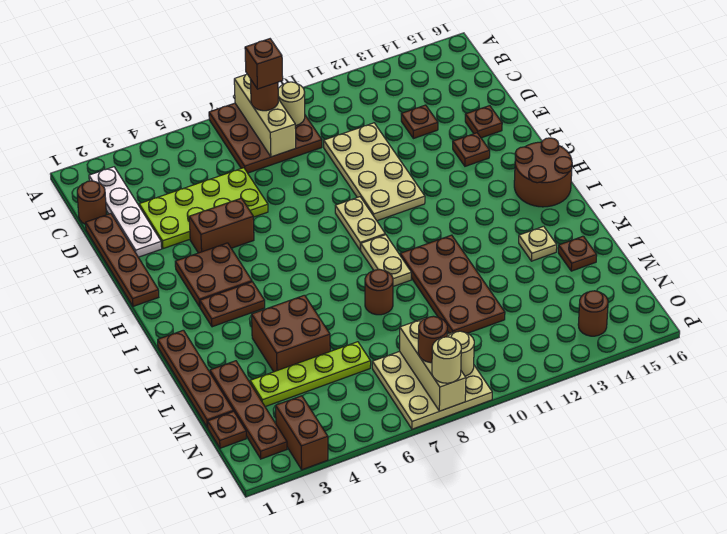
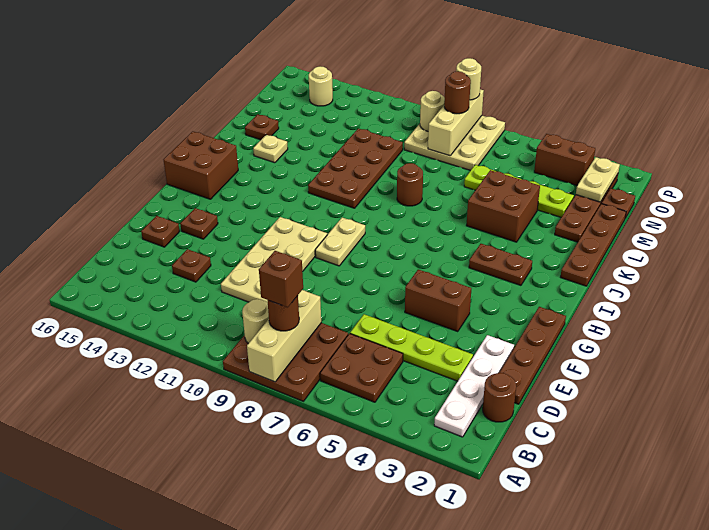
lime plate D3:E6 level 1 -> lime plate D3:D6 level 1
brown plate G3:H4 level 1 -> brown plate B5:C6 level 1
brown round brick H15:I16 level 1 -> brown brick H15:I16 level 1
tan plate I9:J9 level 1 -> tan plate N2:O2 level 2
brown brick O3:P3 level 1 -> brown brick O3:O4 level 1
brown round brick O14 level 1 -> tan round brick O14 level 1

